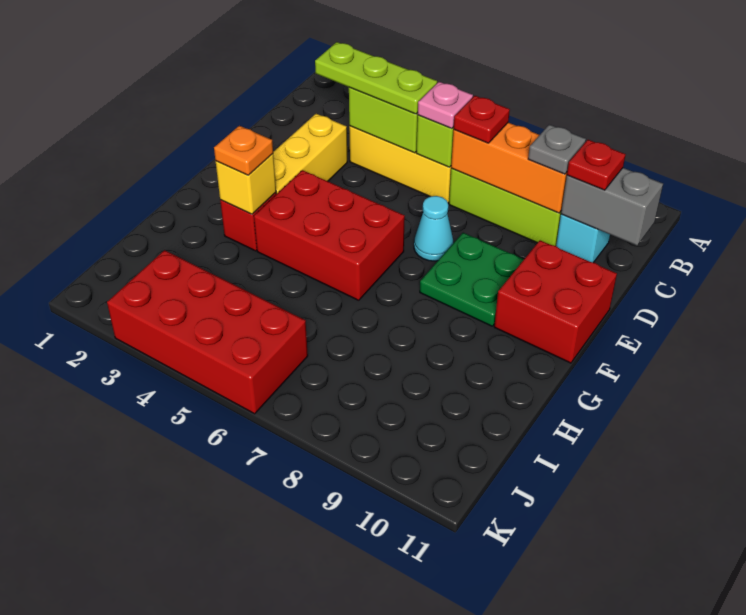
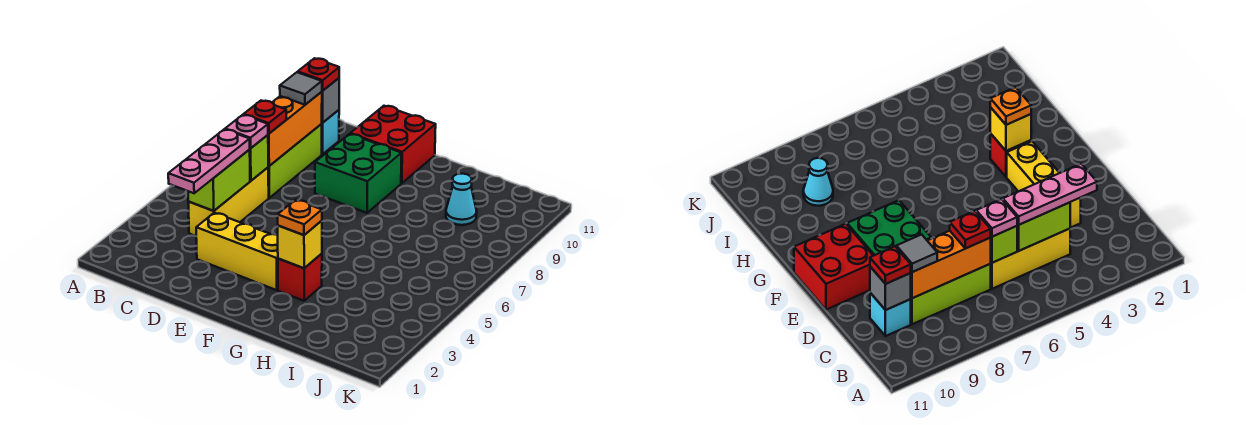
lime plate C3:C5 level 3 -> pink plate C3:C5 level 3
grey plate C9 level 3 -> grey tile C9 level 3
grey brick C10:C11 level 2 -> grey brick C10 level 2
cyan cone E7 level 1 -> cyan cone I9 level 1
green plate E8:F9 level 1 -> green brick E8:F9 level 1
red brick F4:G6 level 1 -> none
red brick J3:K6 level 1 -> none

